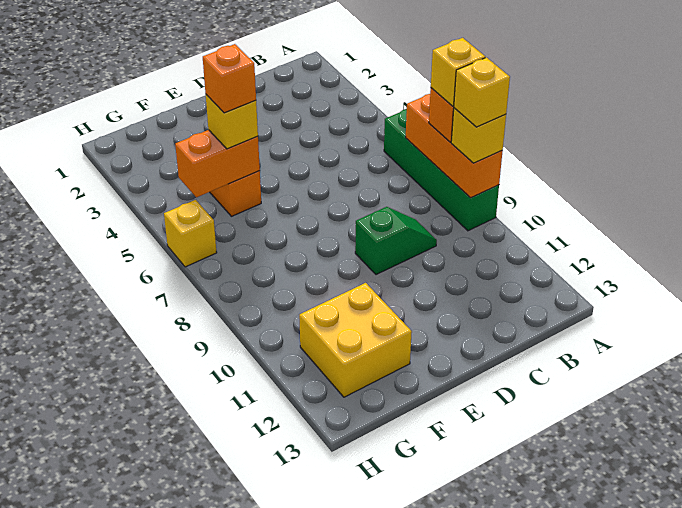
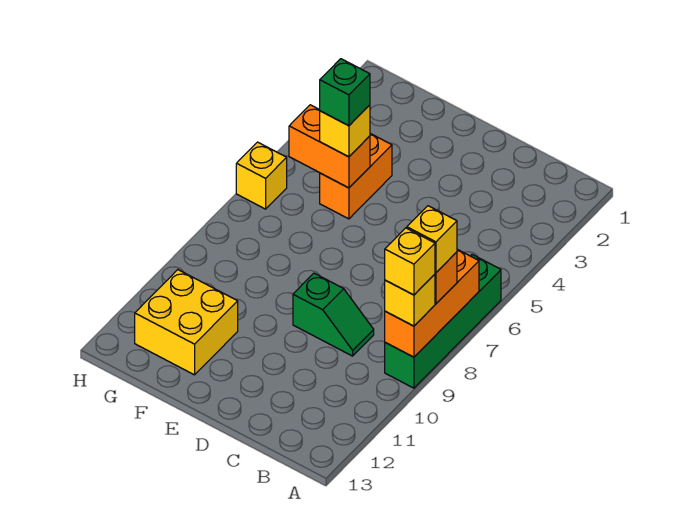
orange brick F5 level 4 -> green brick F5 level 4

